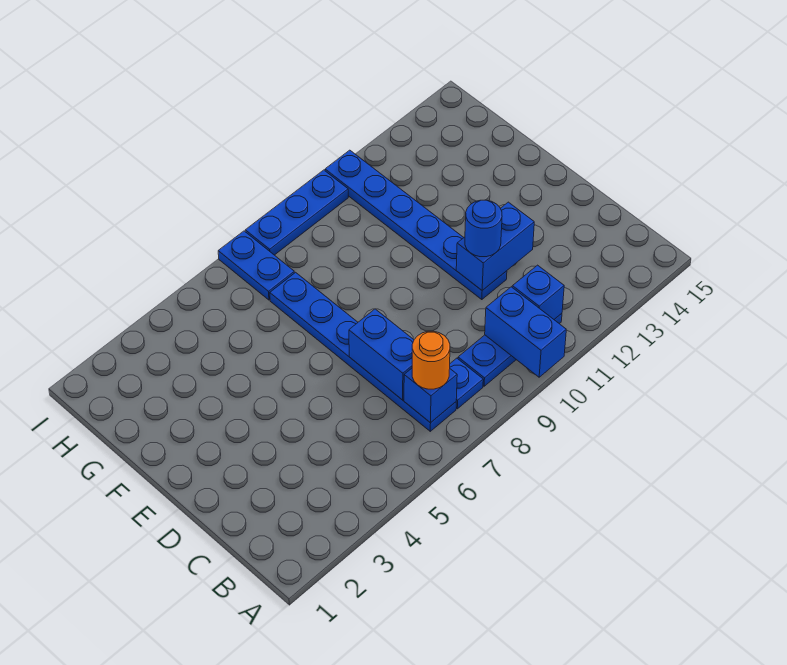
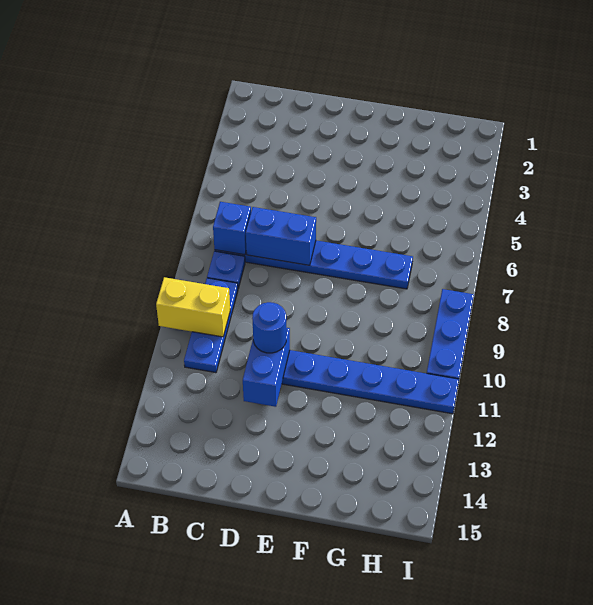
blue brick A10:B10 level 2 -> yellow brick A10:B10 level 2
orange round brick B7 level 3 -> none
blue brick B11 level 2 -> none
blue plate H7:I7 level 1 -> none

